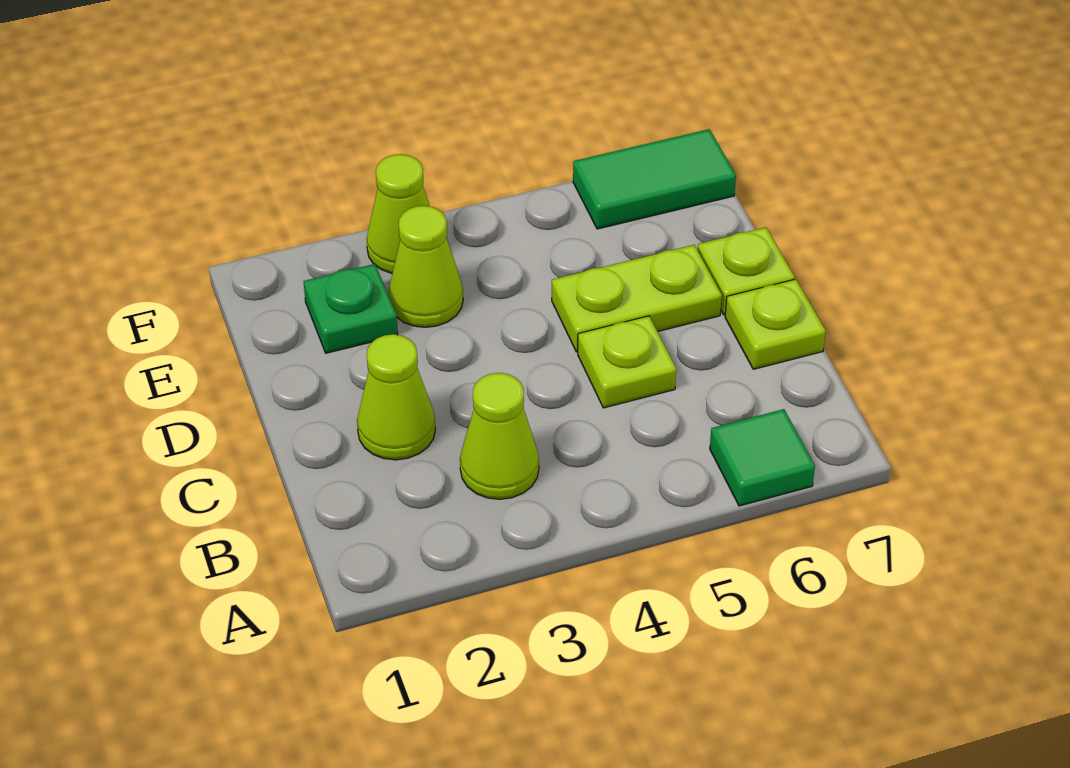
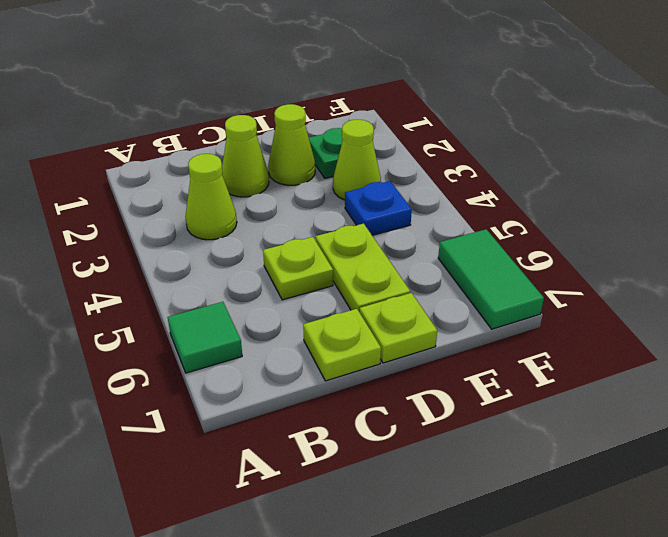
none -> blue plate E4 level 1
lime cone F3 level 1 -> lime cone D2 level 1

